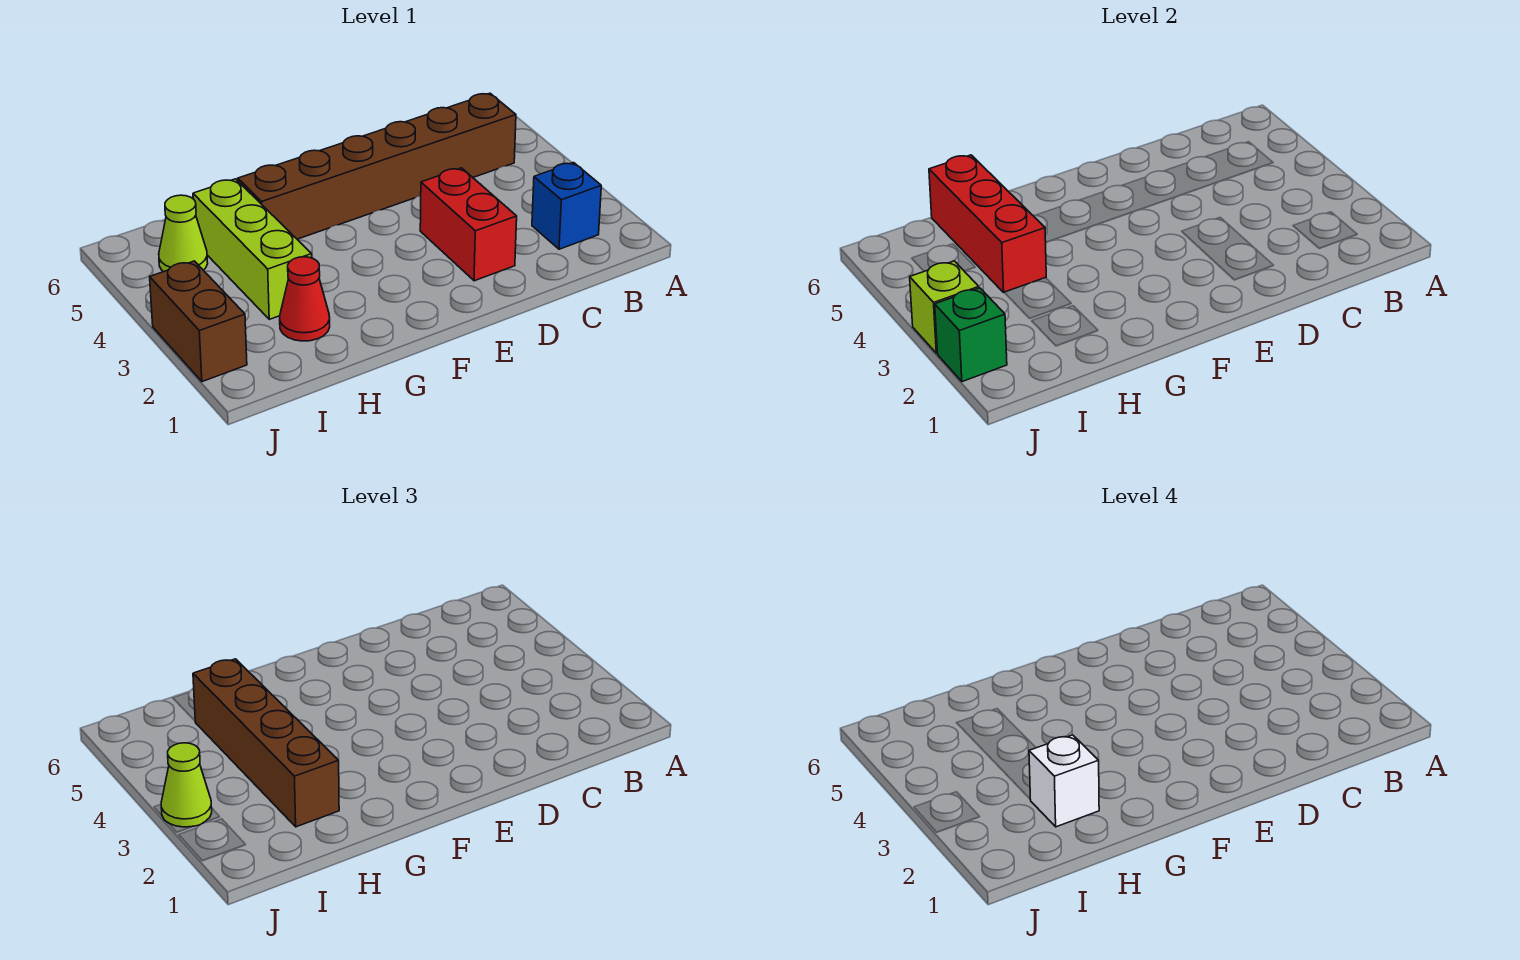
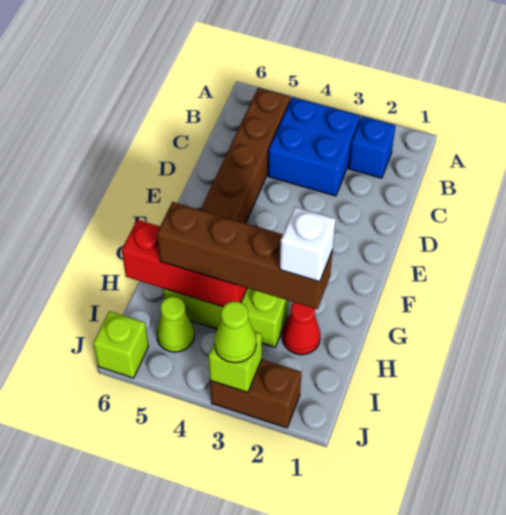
none -> blue brick B3:C4 level 1
red brick D2:D3 level 1 -> none
green brick J2 level 2 -> none
none -> lime brick J6 level 1

